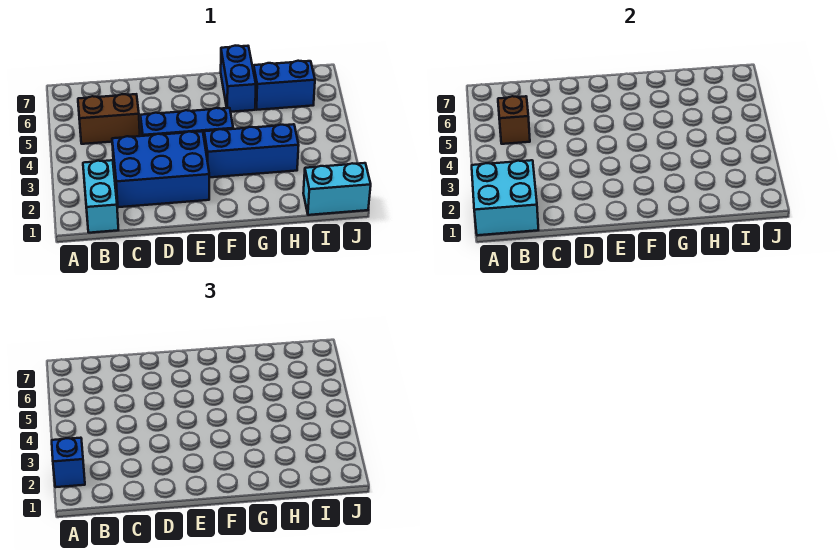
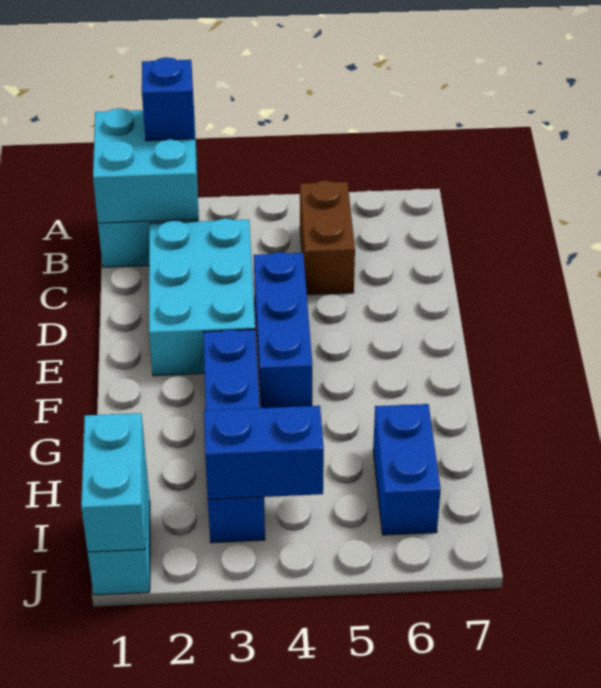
brown brick B5 level 2 -> none
blue brick C2:E3 level 1 -> cyan brick C2:E3 level 1
blue brick F3:H3 level 1 -> blue brick F3:I3 level 1
blue brick G6:G7 level 1 -> blue brick I3:I4 level 2
none -> cyan brick I1:J1 level 2

